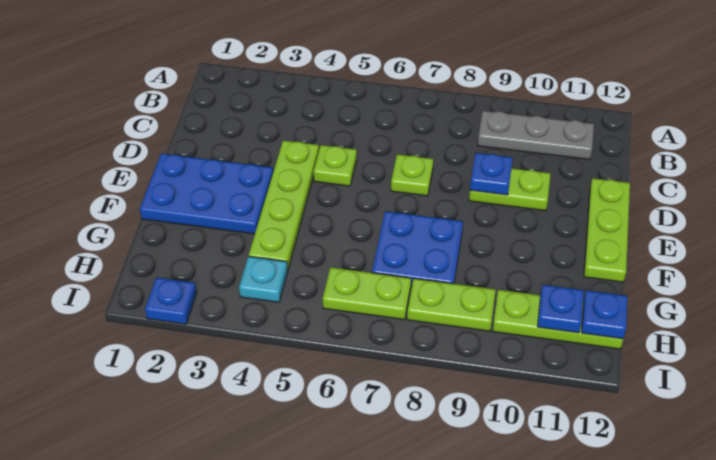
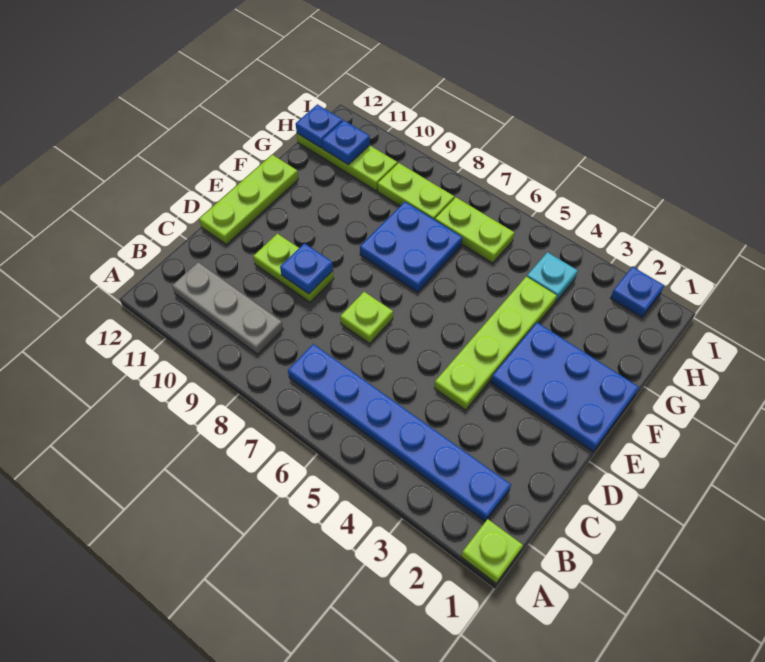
none -> blue plate B2:B7 level 1
lime plate D5 level 1 -> lime plate A1 level 1

